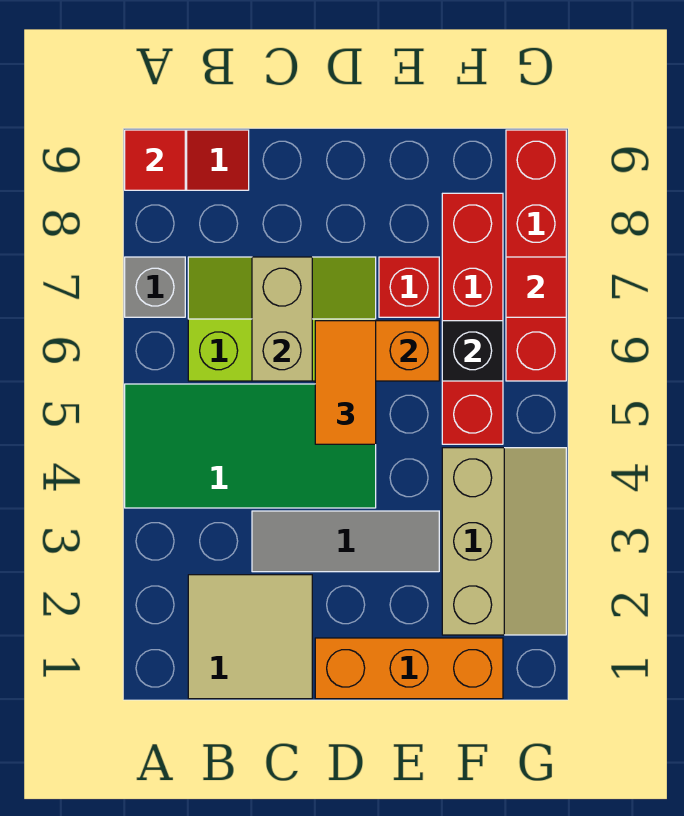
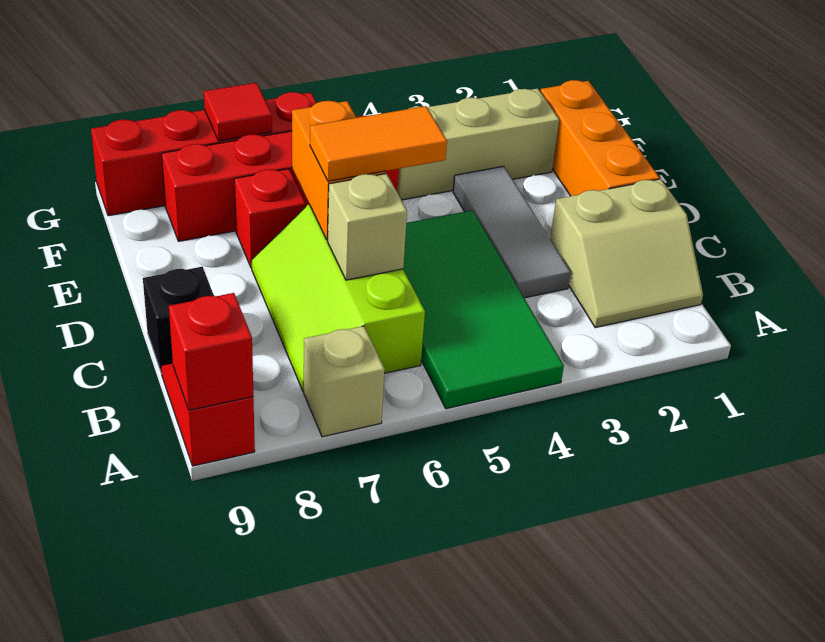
grey brick A7 level 1 -> tan brick A7 level 1
red tile A9 level 2 -> red brick A9 level 2
tan tile B1:C2 level 1 -> tan slope B1:C2 level 1 top C
tan brick C6:C7 level 2 -> tan brick C6 level 2
black brick F6 level 2 -> black brick C9 level 1

